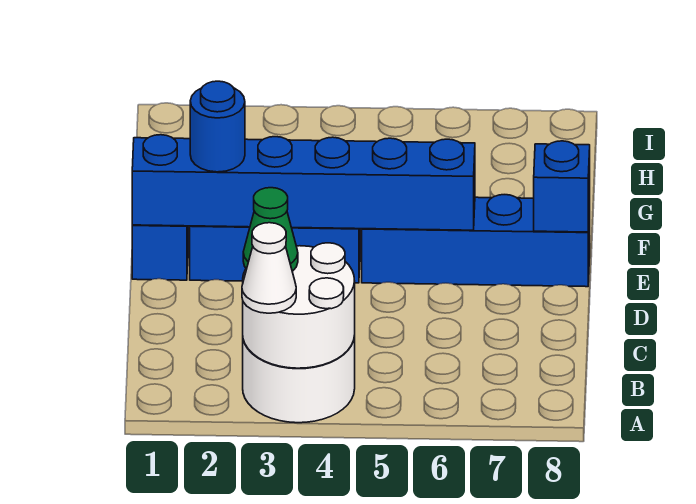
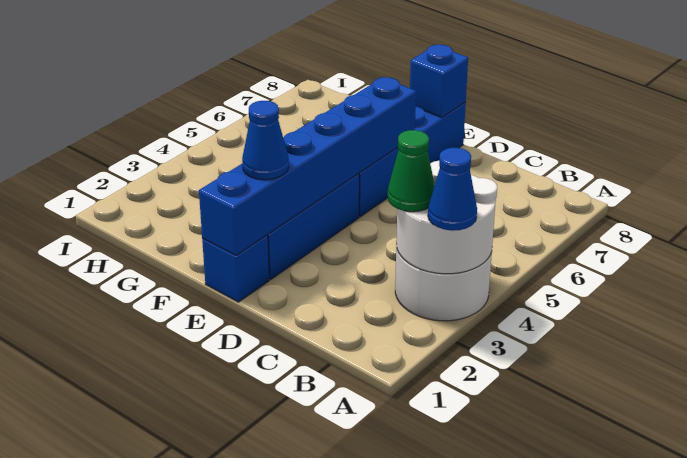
white cone A3 level 3 -> blue cone A3 level 3
blue round brick E2 level 3 -> blue cone E2 level 3

